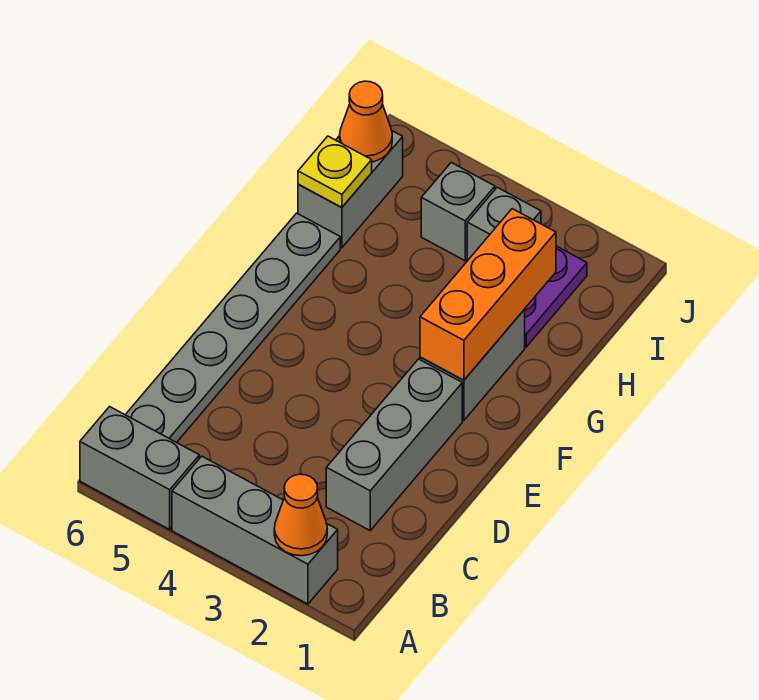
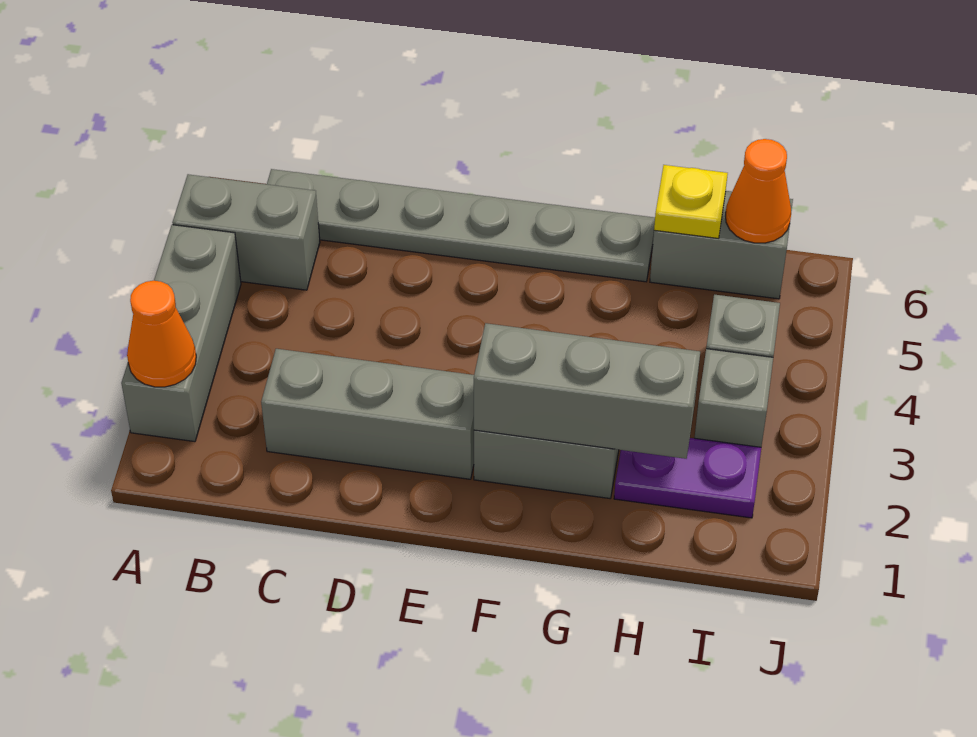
grey brick A5:A6 level 1 -> grey brick A5:B5 level 1
orange brick F2:H2 level 2 -> grey brick F2:H2 level 2

